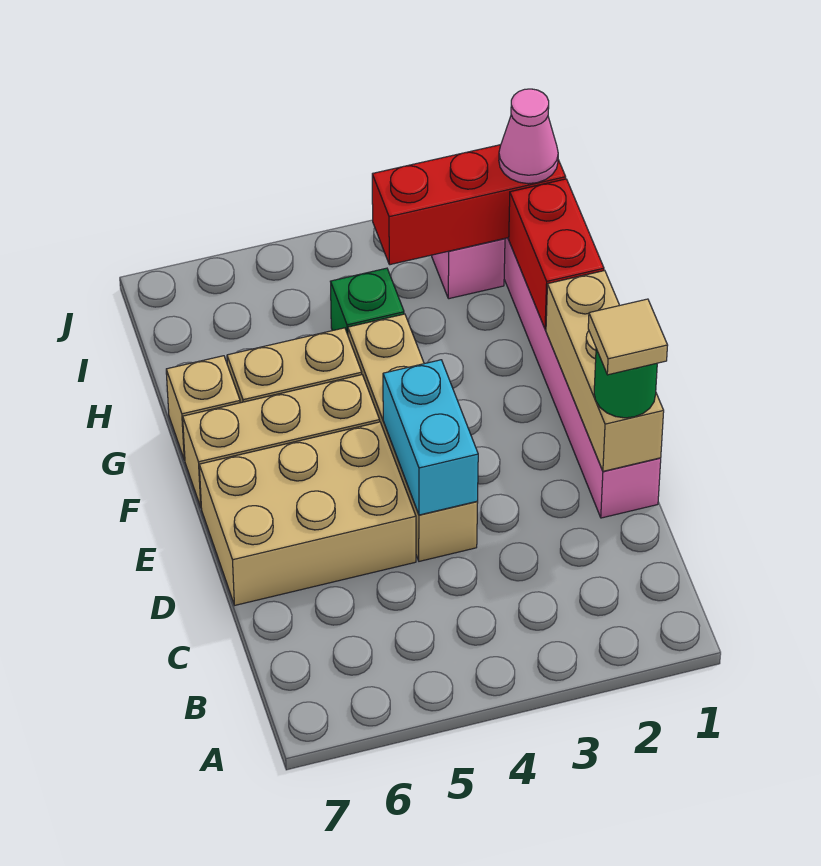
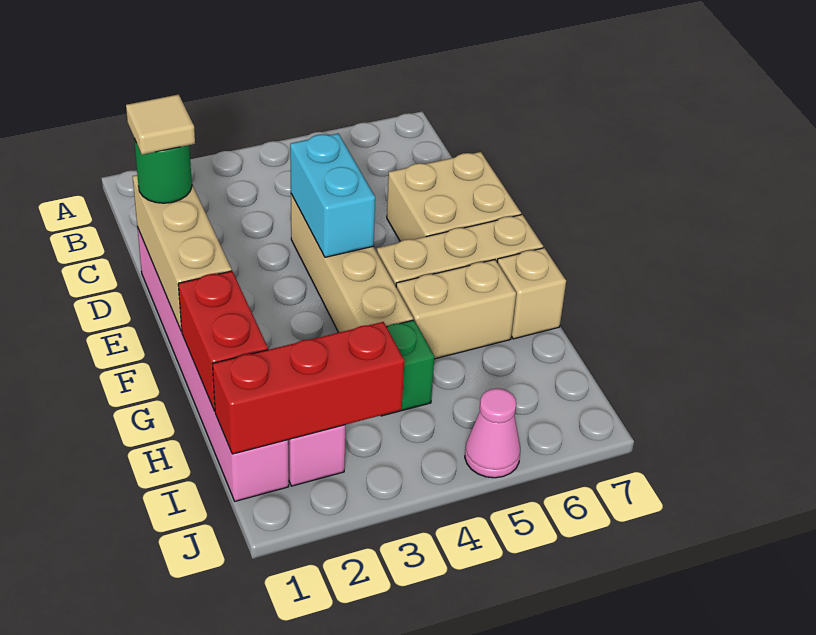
tan brick D5:E7 level 1 -> tan brick D6:E7 level 1
pink cone I1 level 3 -> pink cone J5 level 1

